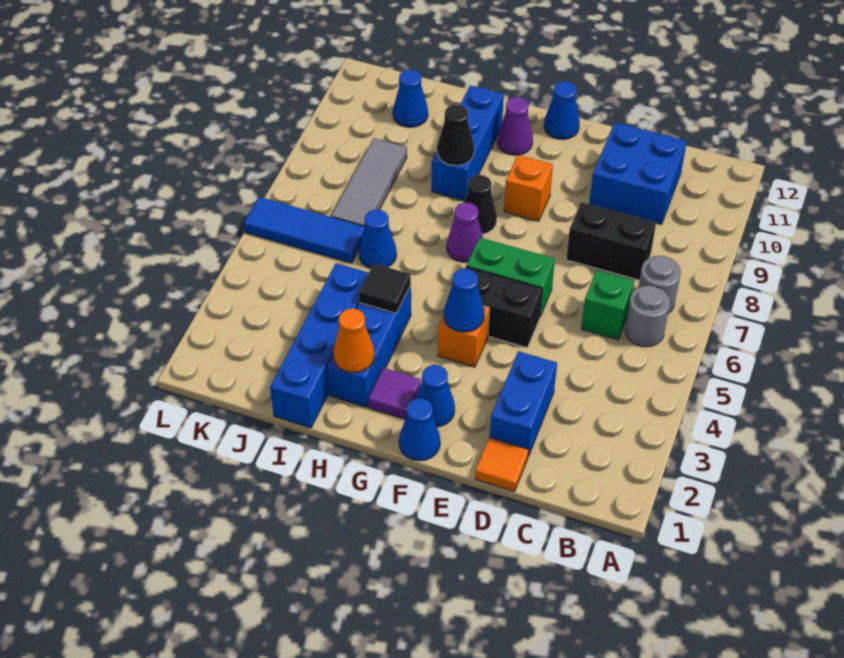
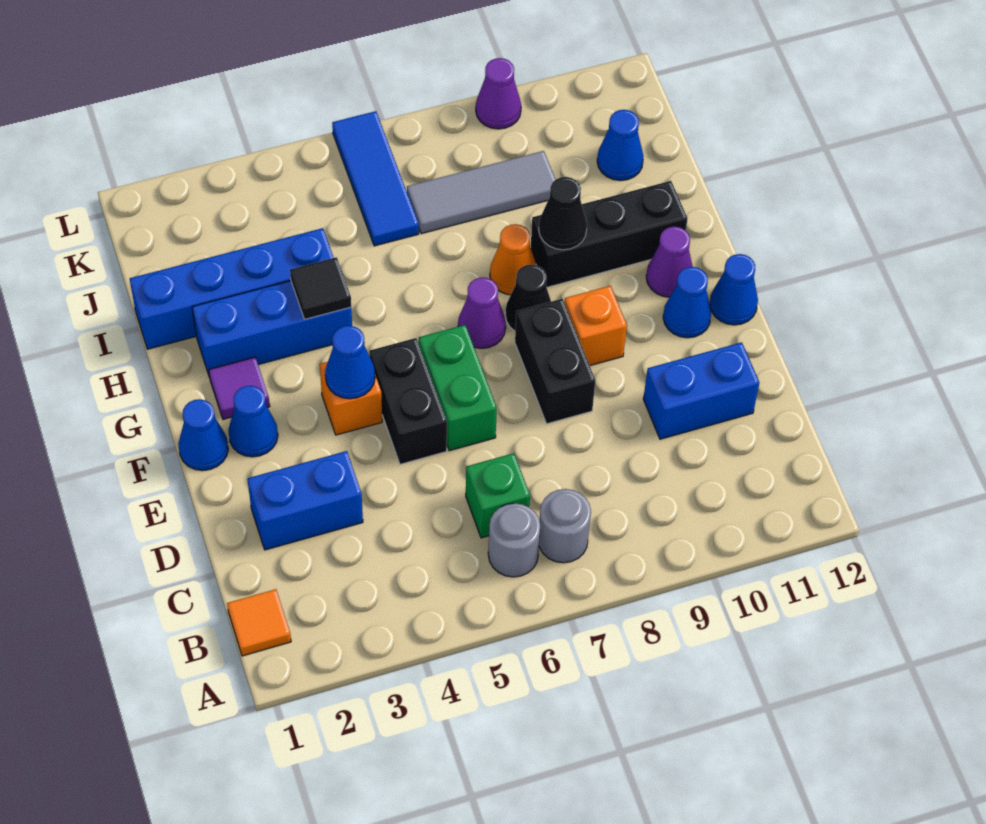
black brick C8:D8 level 1 -> black brick E8:F8 level 1
blue brick C10:D11 level 1 -> blue brick D10:D11 level 1
orange tile D1 level 1 -> orange tile B1 level 1
orange cone H2 level 2 -> orange cone H8 level 1
blue brick H9:H11 level 1 -> black brick H9:H11 level 1
blue cone I6 level 1 -> blue cone F11 level 1
none -> purple cone L9 level 1

